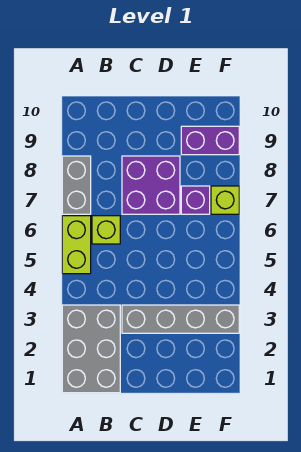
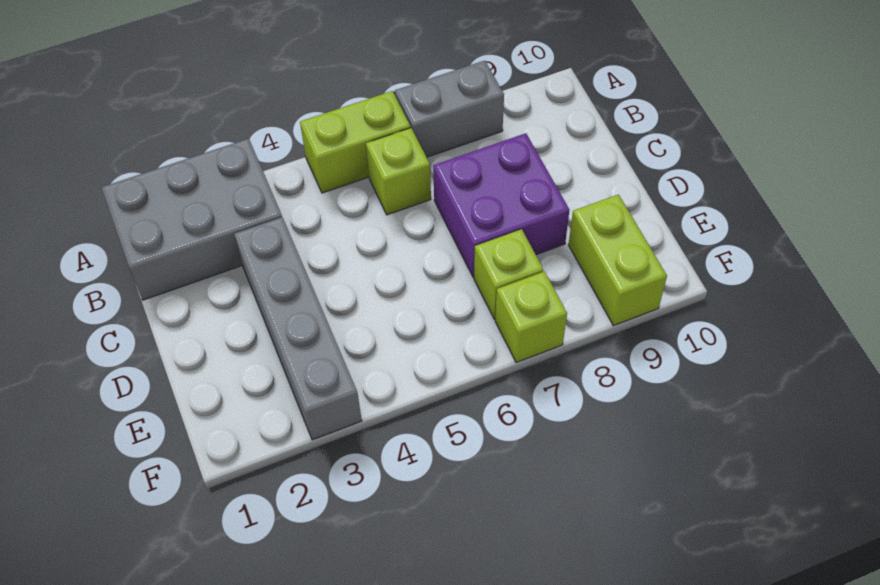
purple brick E7 level 1 -> lime brick E7 level 1
purple brick E9:F9 level 1 -> lime brick E9:F9 level 1

